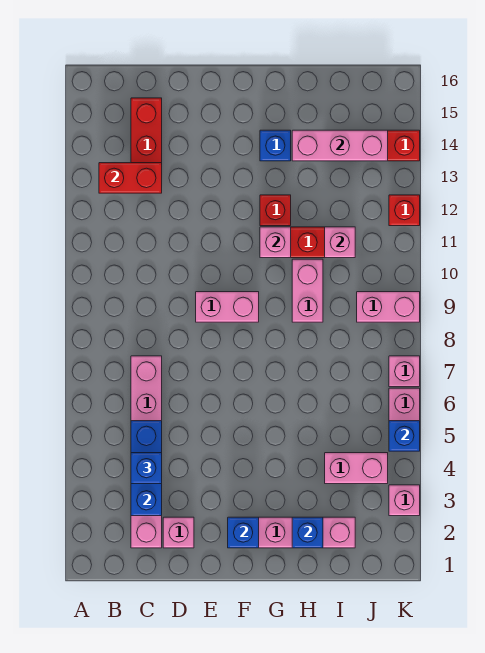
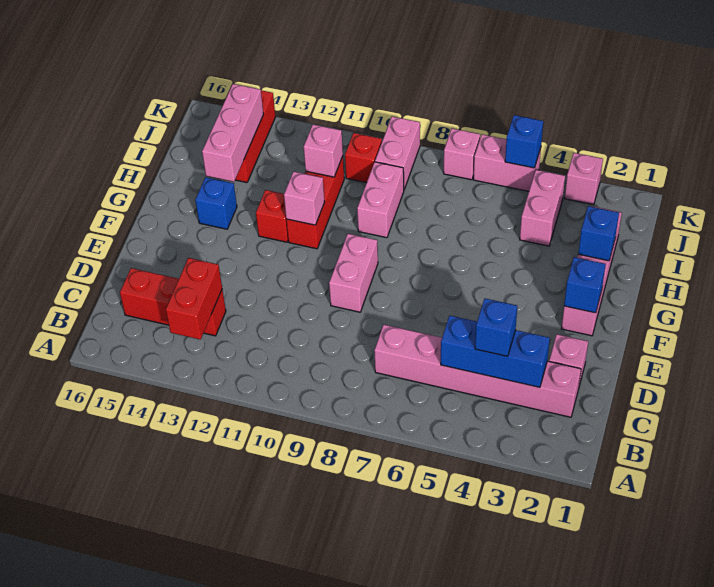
pink brick H9:H10 level 1 -> pink brick H9:I9 level 1
red brick K12 level 1 -> red brick J10 level 1

